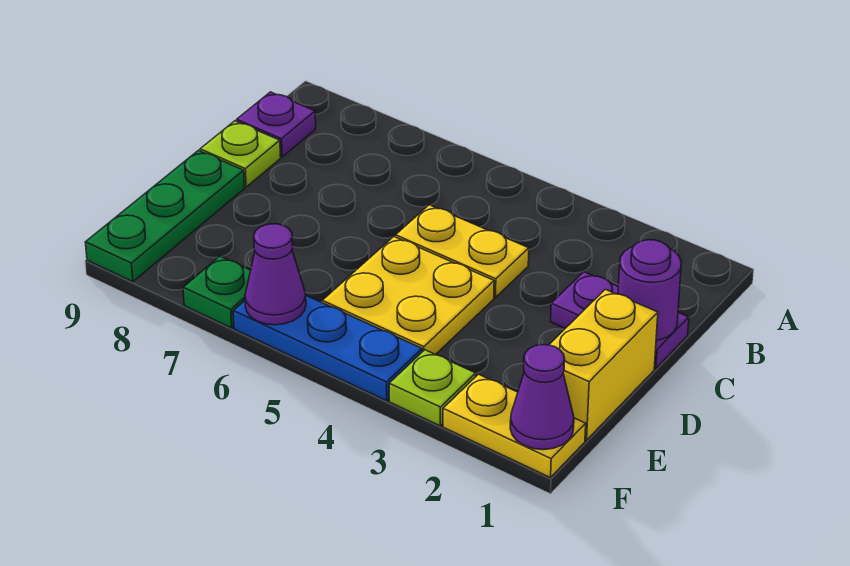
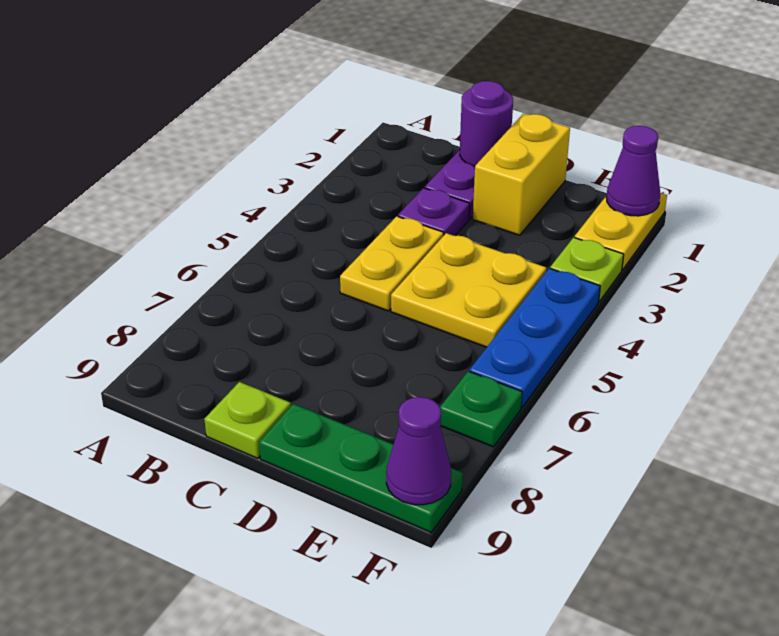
purple plate B9 level 1 -> purple plate C3 level 1
yellow brick D1:E1 level 1 -> yellow brick D1:D2 level 1
purple cone F6 level 2 -> purple cone F9 level 2

